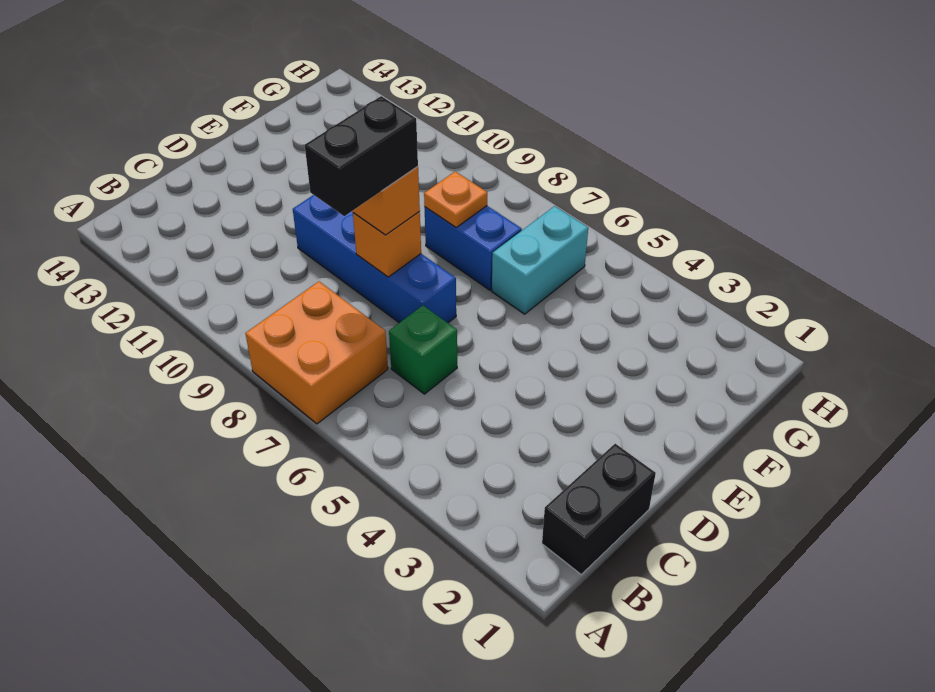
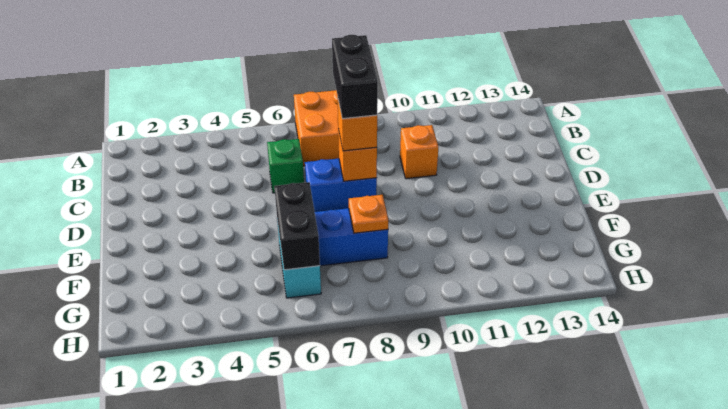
black brick B1:C1 level 1 -> black brick F6:G6 level 2
none -> orange brick C10 level 1
blue brick D7:D10 level 1 -> blue brick D7:D8 level 1

